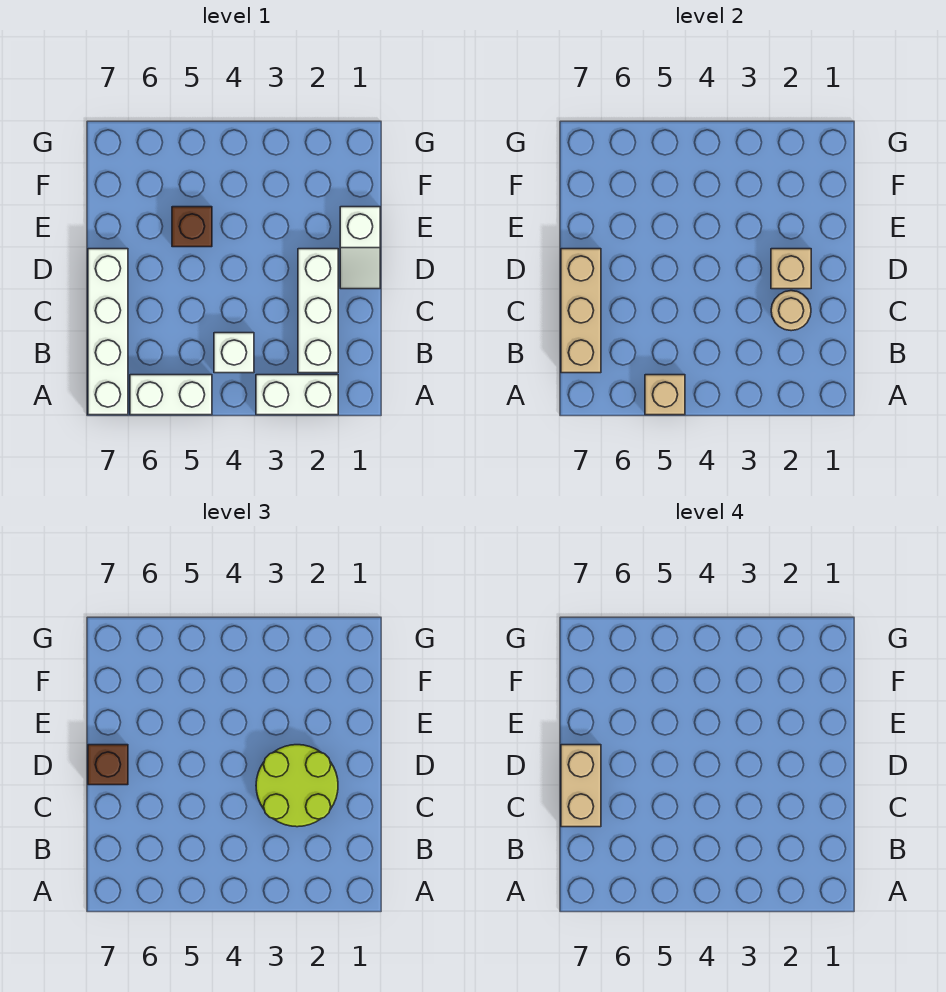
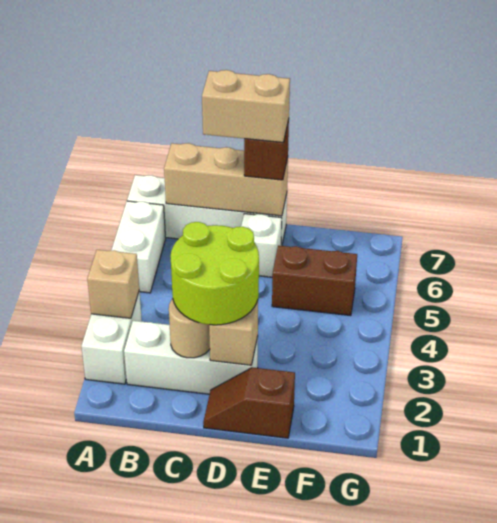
tan brick A5 level 2 -> tan brick A3 level 2
white brick B4 level 1 -> white brick D6 level 1
white slope D1:E1 level 1 top E -> brown slope D1:E1 level 1 top E
brown brick E5 level 1 -> brown brick E5:F5 level 1

